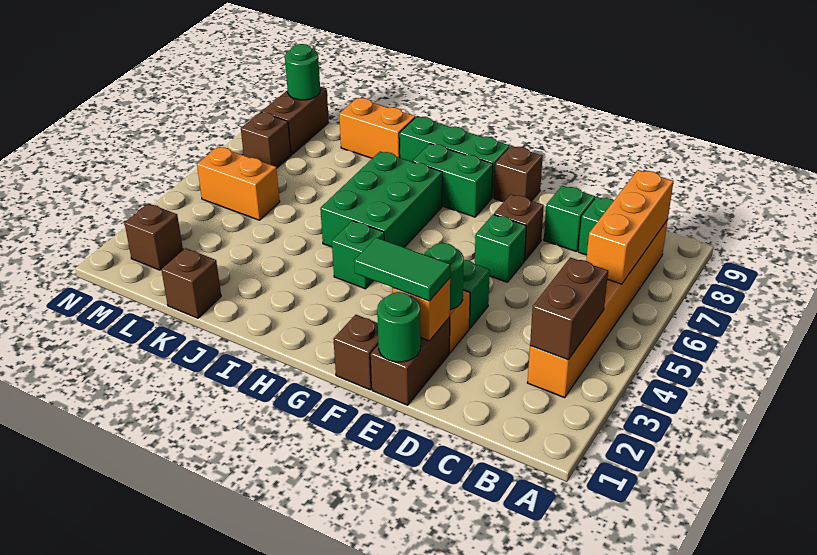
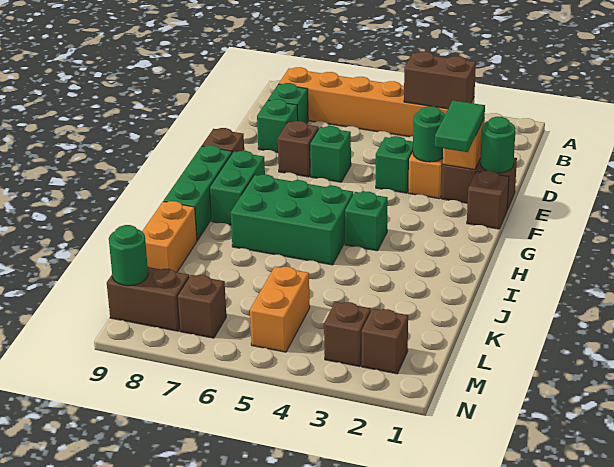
orange brick B6:B8 level 2 -> none
brown brick K1 level 1 -> brown brick M3 level 1

